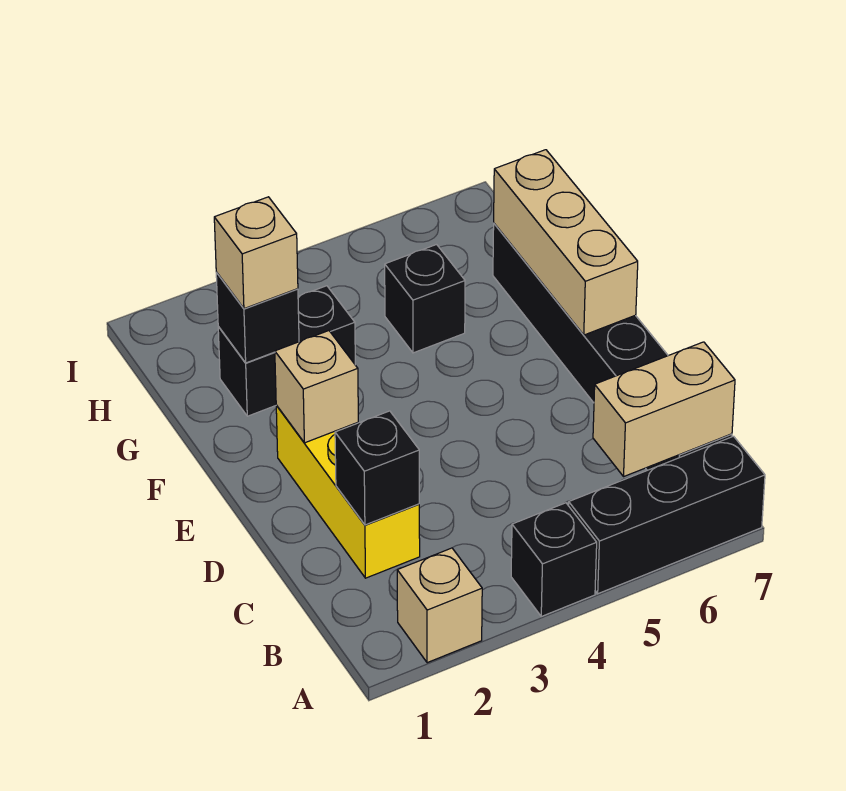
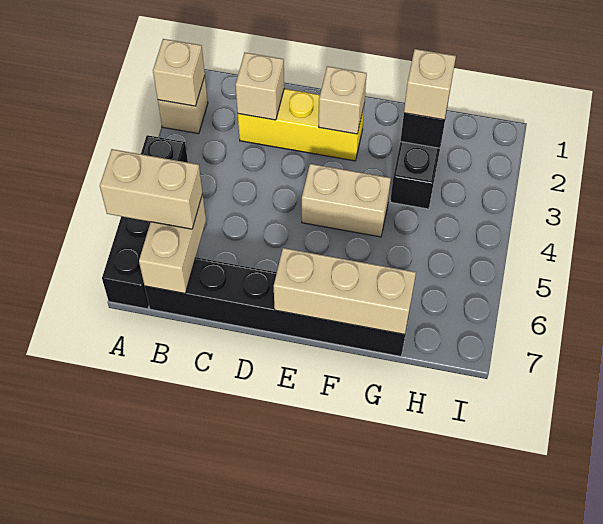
none -> tan brick A2 level 2
none -> tan brick A6:B6 level 3
black brick C2 level 2 -> tan brick C2 level 2
none -> tan brick E4:F4 level 1
black brick G5 level 1 -> none

